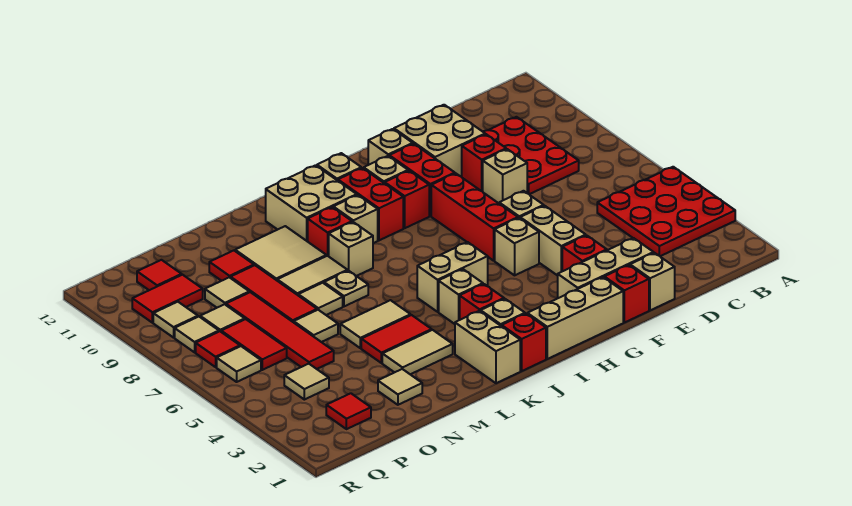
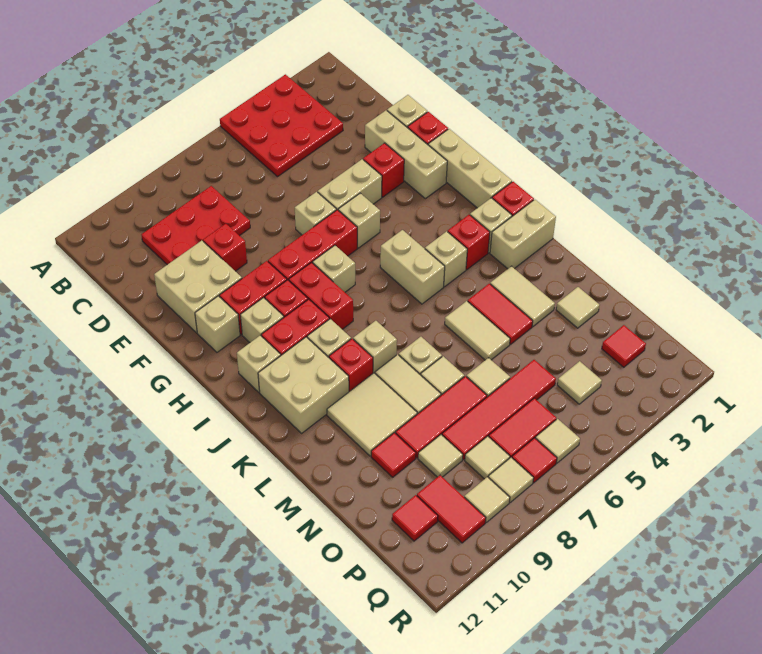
tan brick E8 level 1 -> tan brick H7 level 1
none -> red brick H8:I8 level 1

